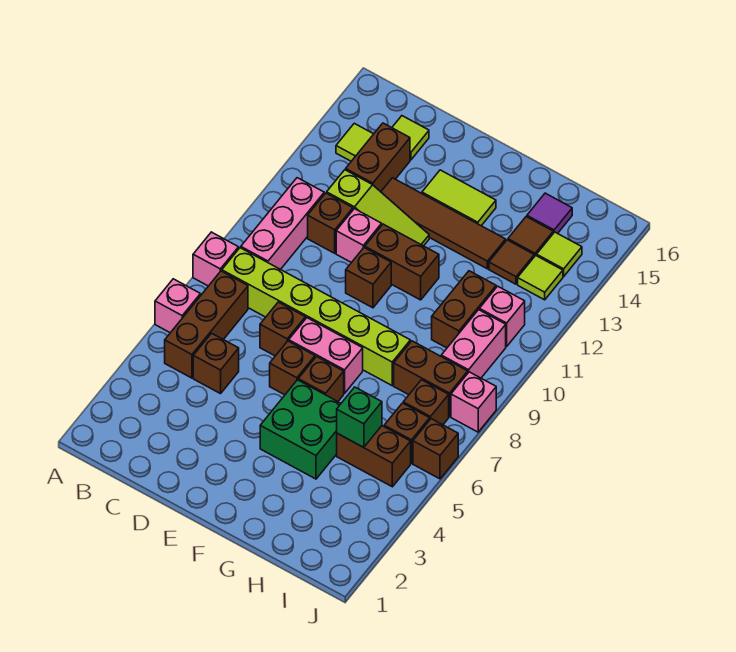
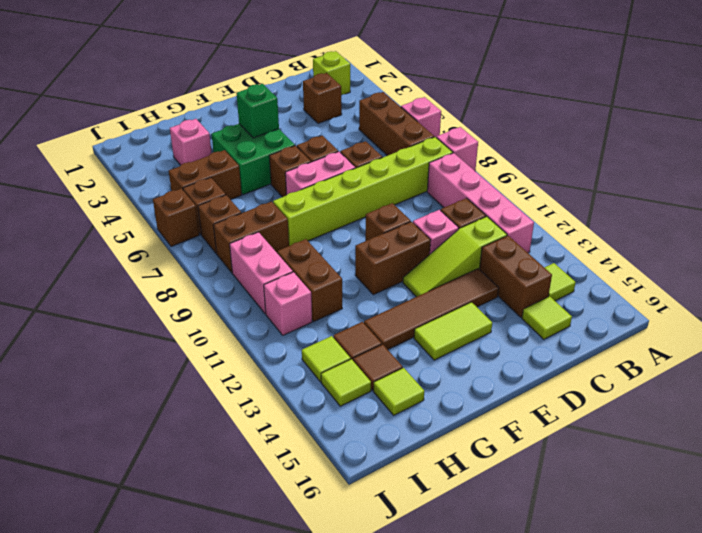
none -> lime brick B2 level 1
pink brick B9:B11 level 1 -> pink brick B9:B12 level 1
brown brick C5 level 1 -> brown brick C3 level 1
green brick H5 level 2 -> green brick F4 level 2
purple tile H15 level 1 -> lime tile H15 level 1
pink brick J8 level 1 -> pink brick H3 level 1

